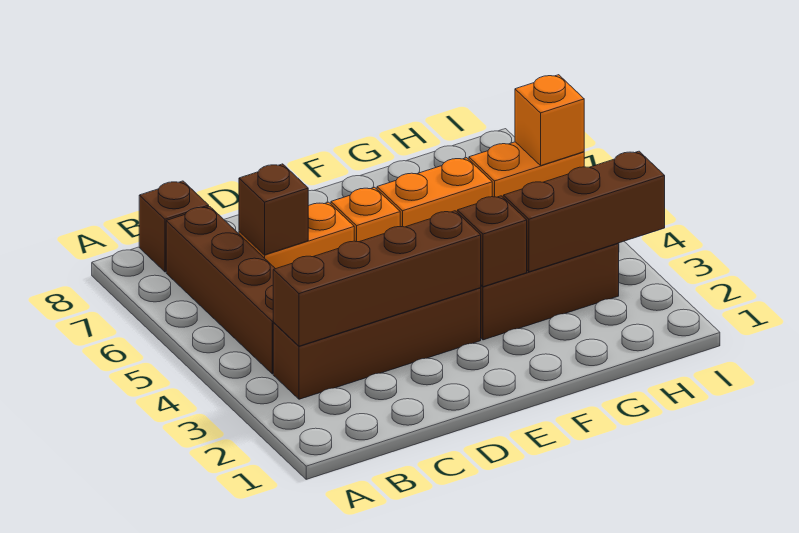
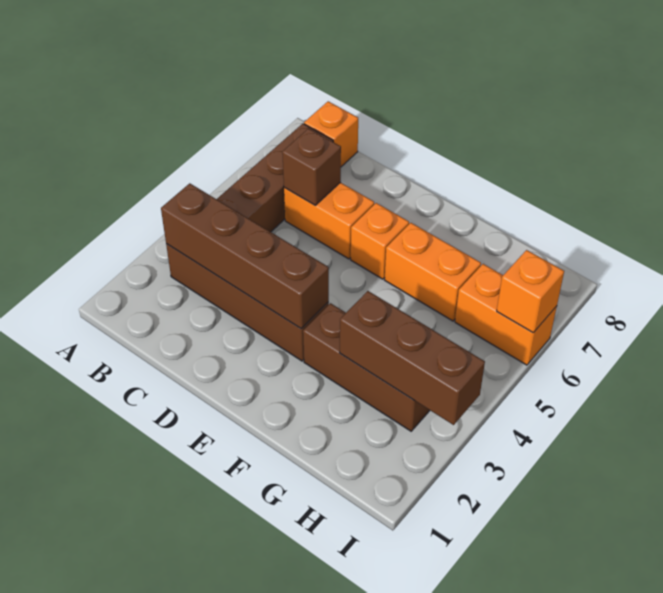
brown brick B8 level 1 -> orange brick B8 level 1
brown brick F3 level 2 -> none

